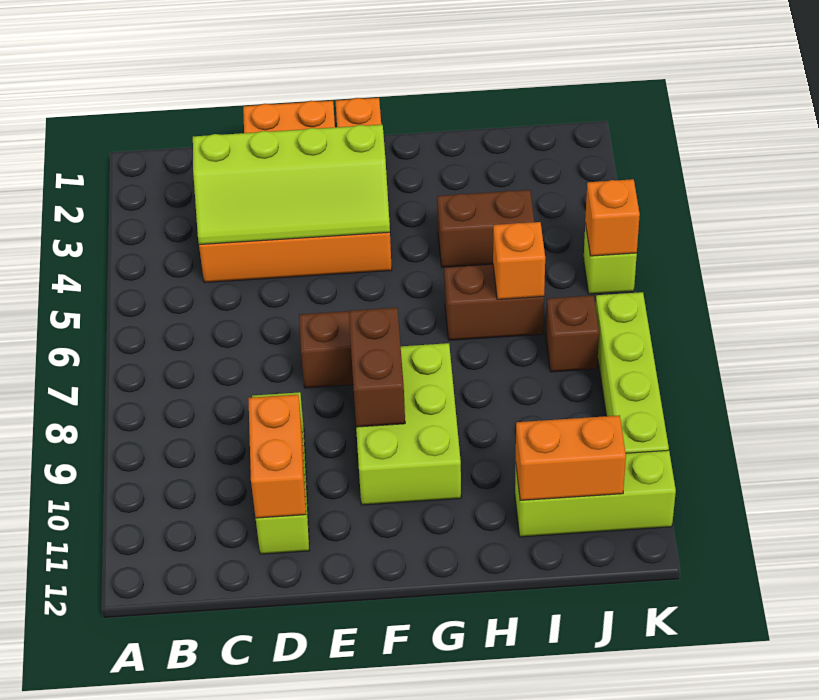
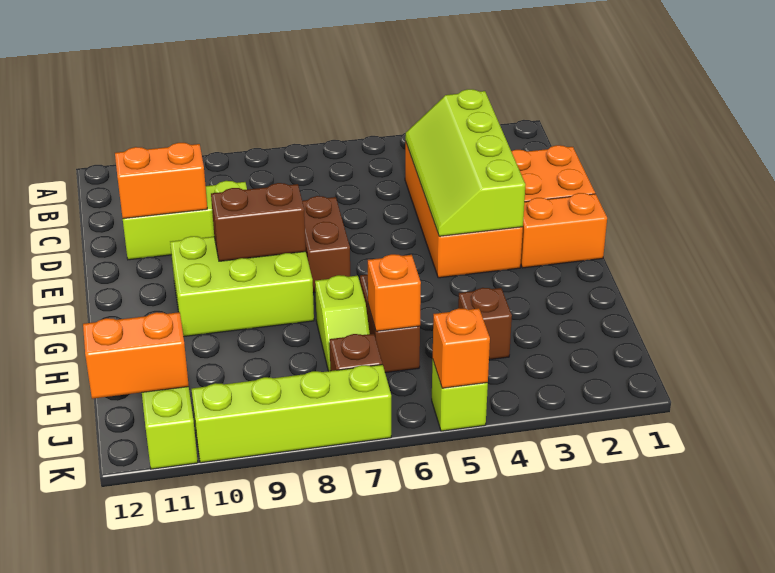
brown brick H4:I4 level 1 -> brown brick I4 level 1
none -> lime slope H7:I7 level 1 top H
orange brick I11:J11 level 2 -> orange brick J11:J12 level 2

